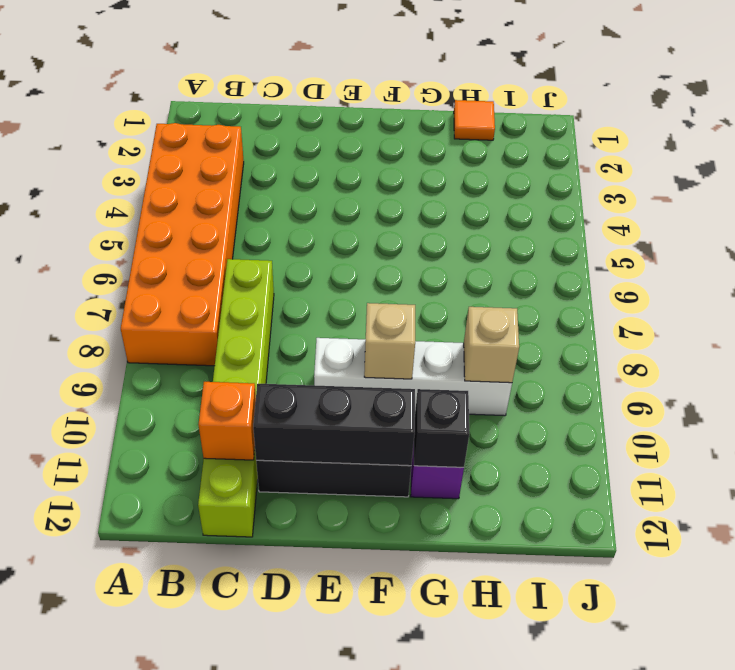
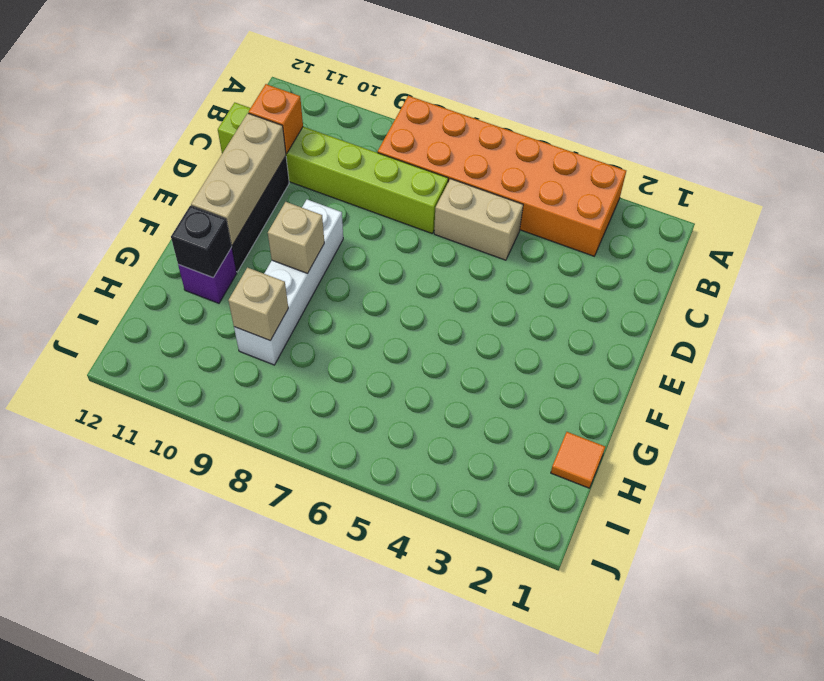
none -> tan brick C5:C6 level 1
black brick D11:F11 level 2 -> tan brick D11:F11 level 2

